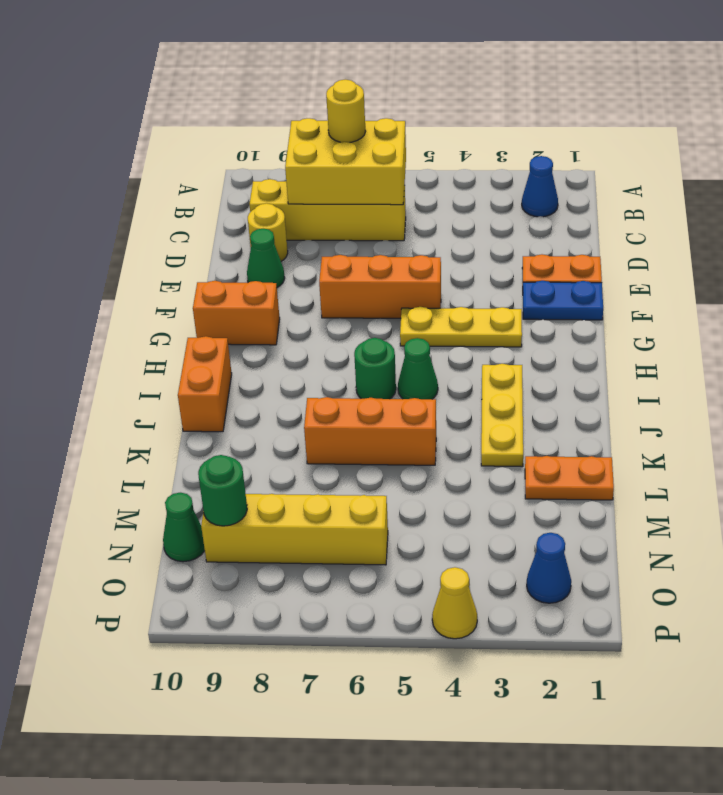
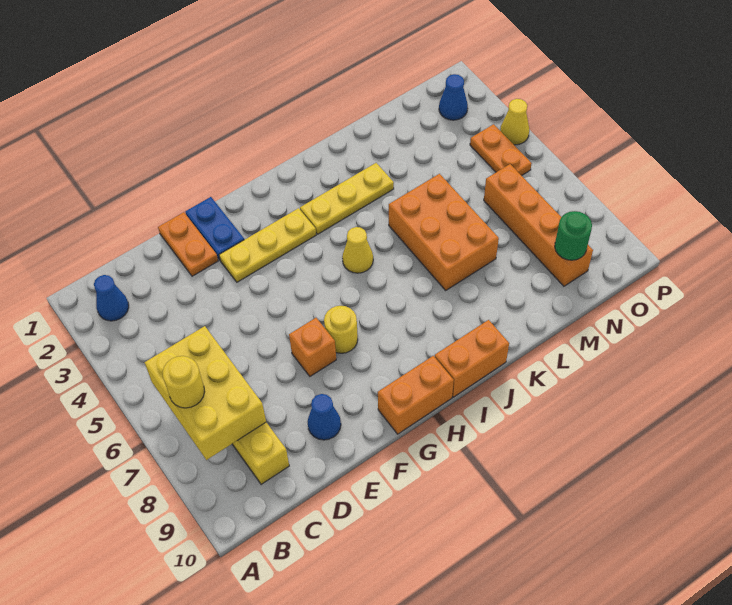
yellow round brick D9 level 1 -> yellow round brick G7 level 1
green cone E9 level 1 -> blue cone E9 level 1
orange brick F5:F7 level 1 -> orange brick F7 level 1
yellow plate G3:G5 level 1 -> yellow plate F3:H3 level 1
orange brick G9:G10 level 1 -> orange brick G10:H10 level 1
green cone I5 level 1 -> yellow cone I5 level 1
green round brick I6 level 1 -> none
orange brick K5:K7 level 1 -> orange brick K5:L7 level 1
orange plate L1:L2 level 1 -> orange plate O4:O5 level 1
yellow brick N6:N9 level 1 -> orange brick N6:N9 level 1
green cone N10 level 1 -> none

